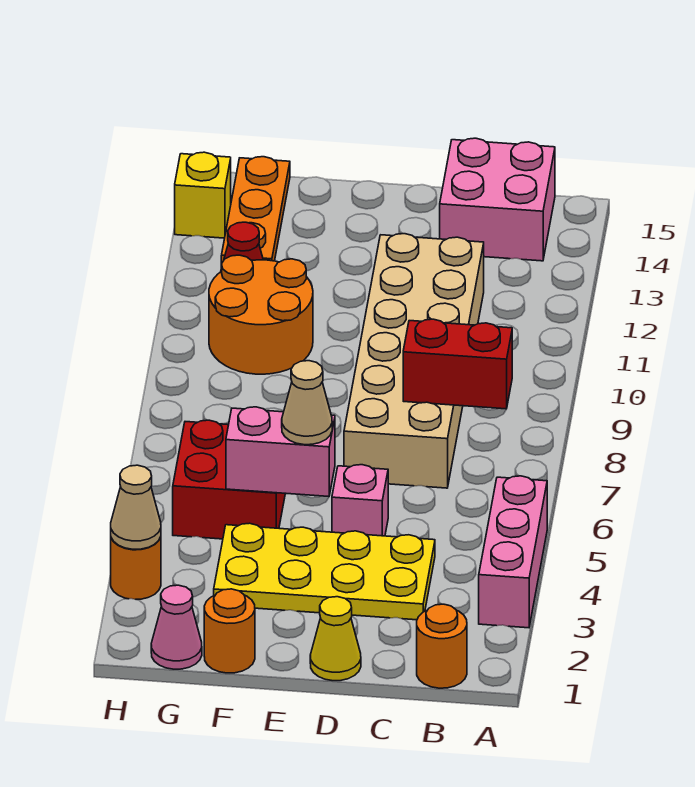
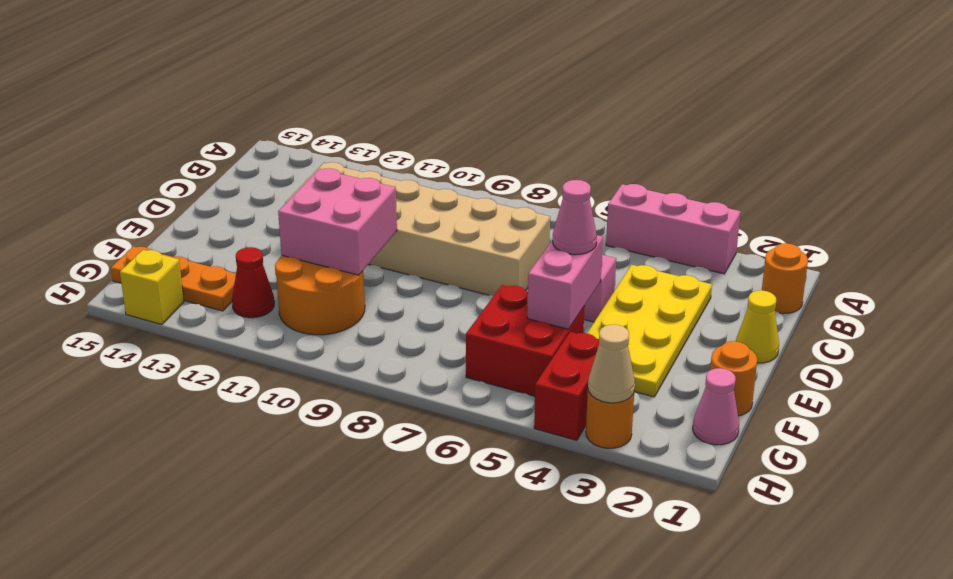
red brick B8:C8 level 2 -> red brick G4:H4 level 1
pink brick B14:C15 level 1 -> pink brick E10:F11 level 2
tan cone E5 level 3 -> pink cone E5 level 3

